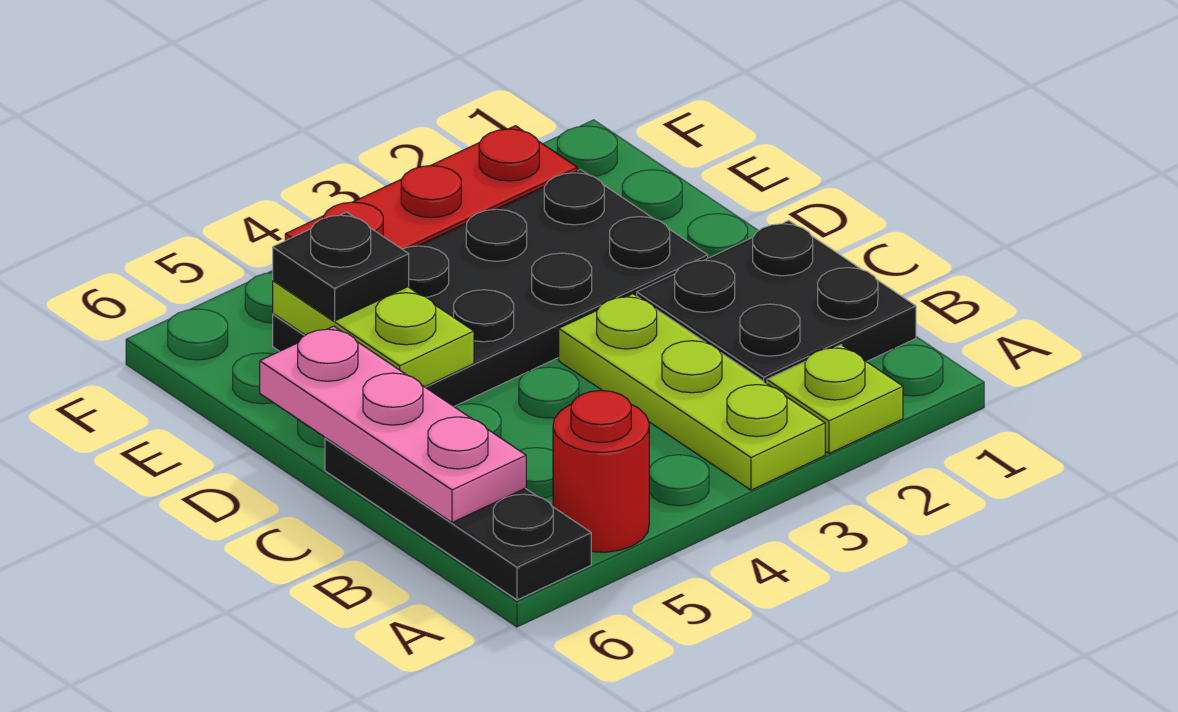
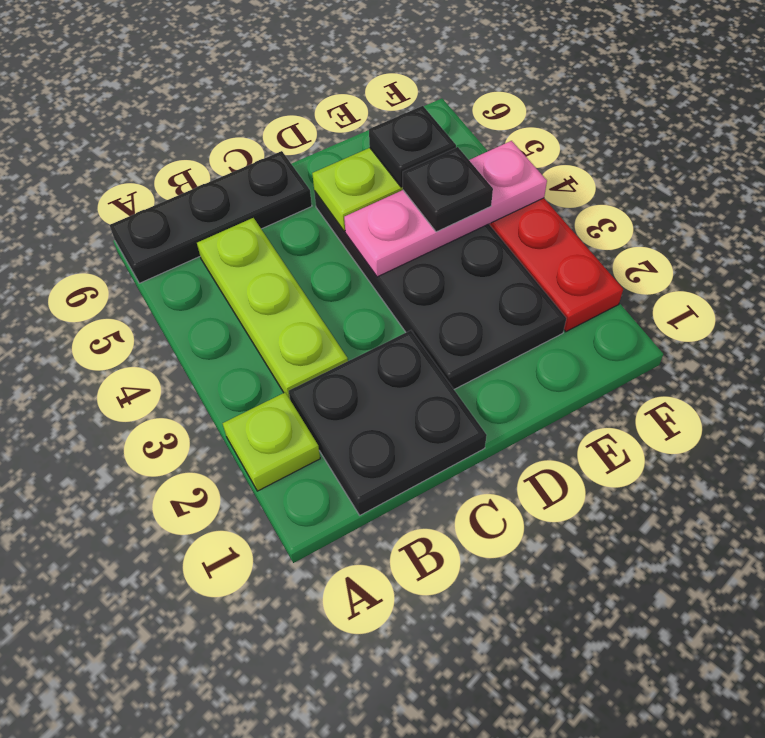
lime plate A3:C3 level 1 -> lime plate B3:B5 level 1
red round brick A5 level 1 -> none
pink plate B6:D6 level 2 -> pink plate D4:F4 level 2
none -> black plate E4 level 3

